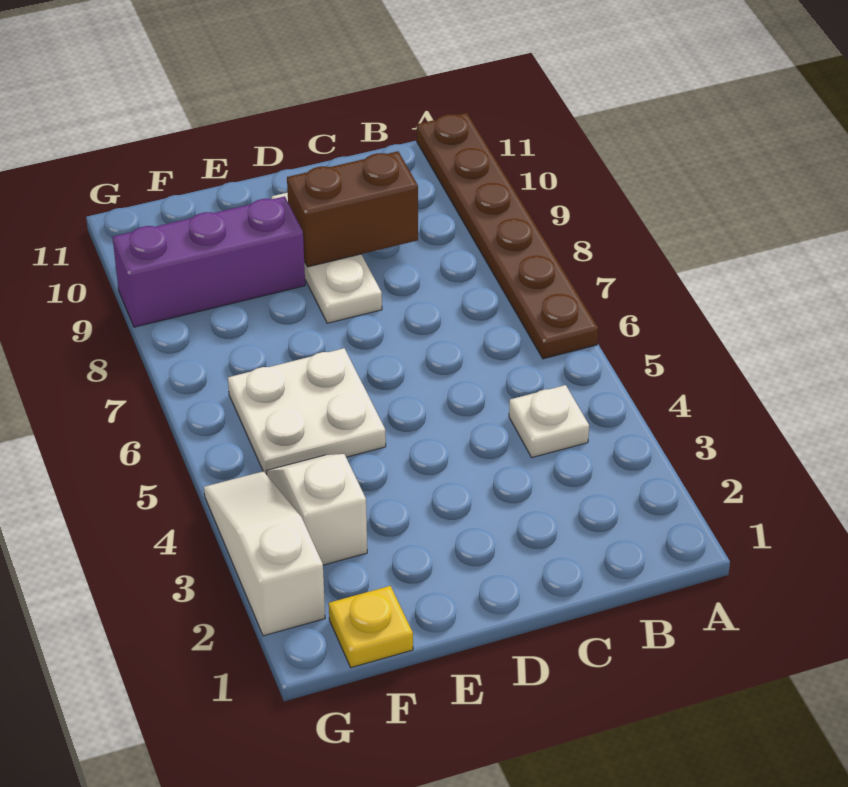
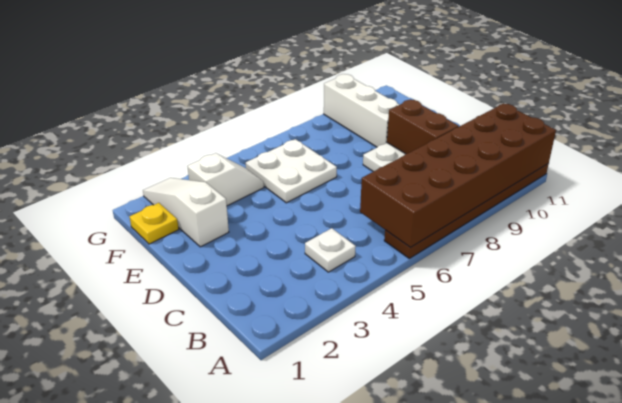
none -> brown brick A6:B11 level 2
purple brick E9:G9 level 1 -> white brick E9:G9 level 1
white slope G2:G4 level 1 top 2 -> white slope E2:G2 level 1 top E

